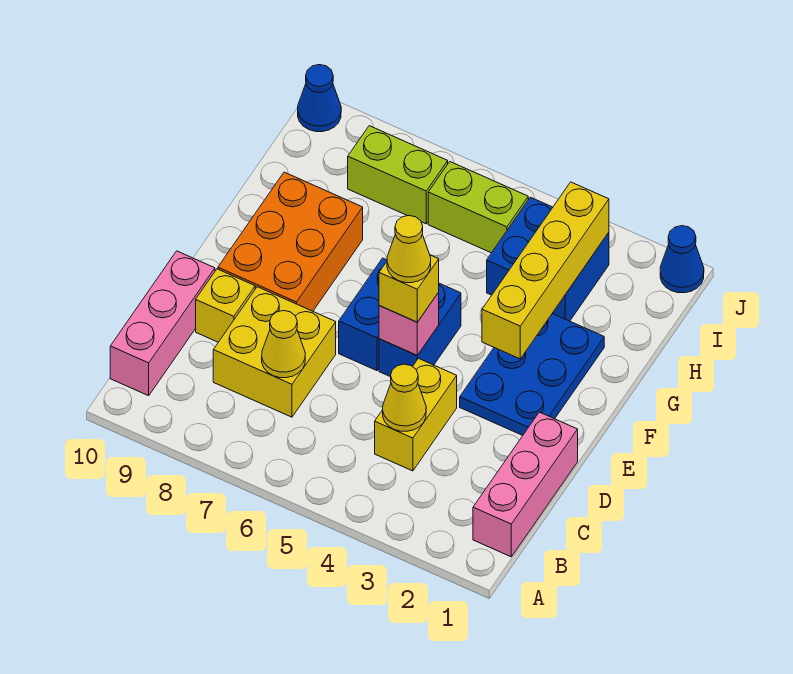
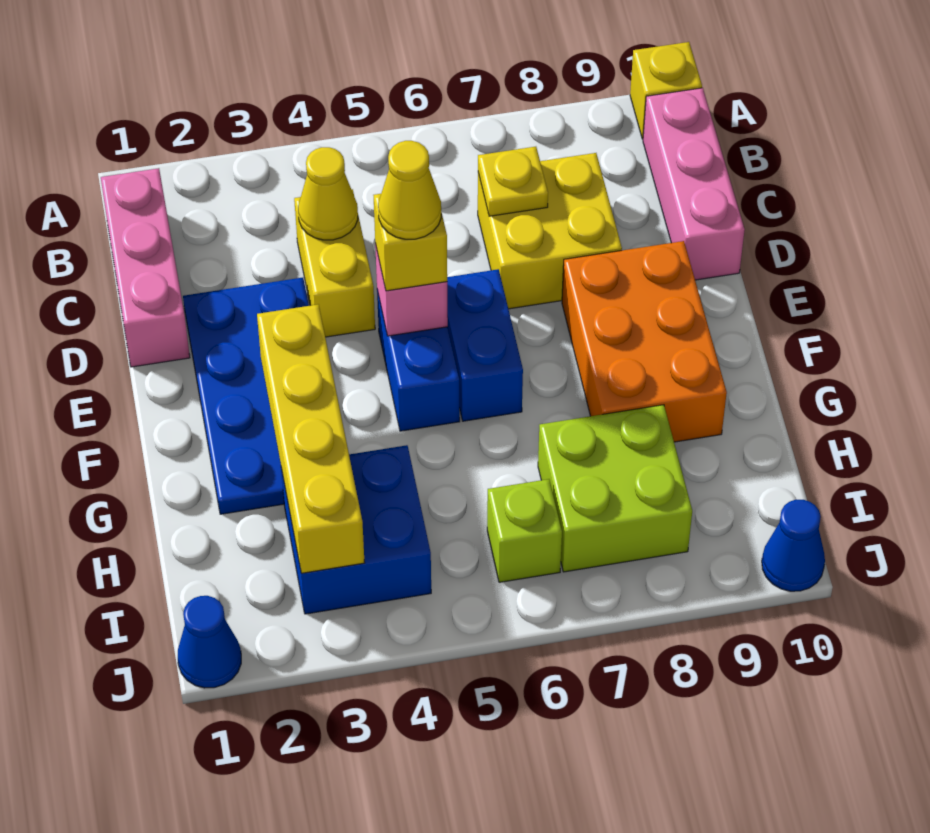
yellow cone C7 level 2 -> yellow plate C7 level 2
yellow brick D9 level 1 -> yellow brick A10 level 1
blue plate E2:G3 level 1 -> blue plate D2:G3 level 1
lime brick I5:I6 level 1 -> lime brick I6 level 1
lime brick I7:I8 level 1 -> lime brick H7:I8 level 1

